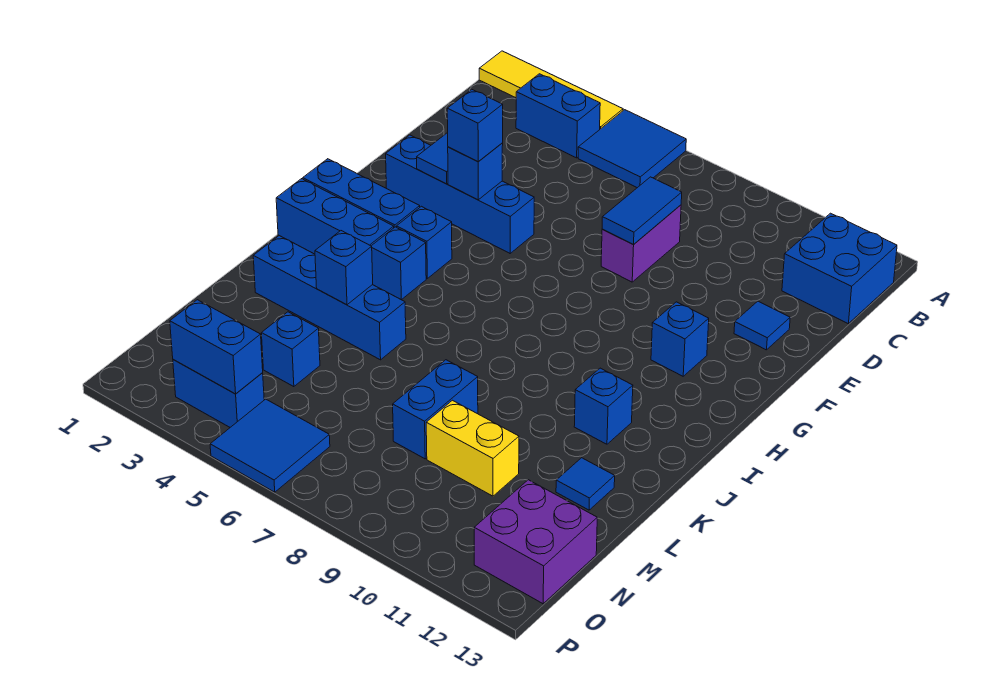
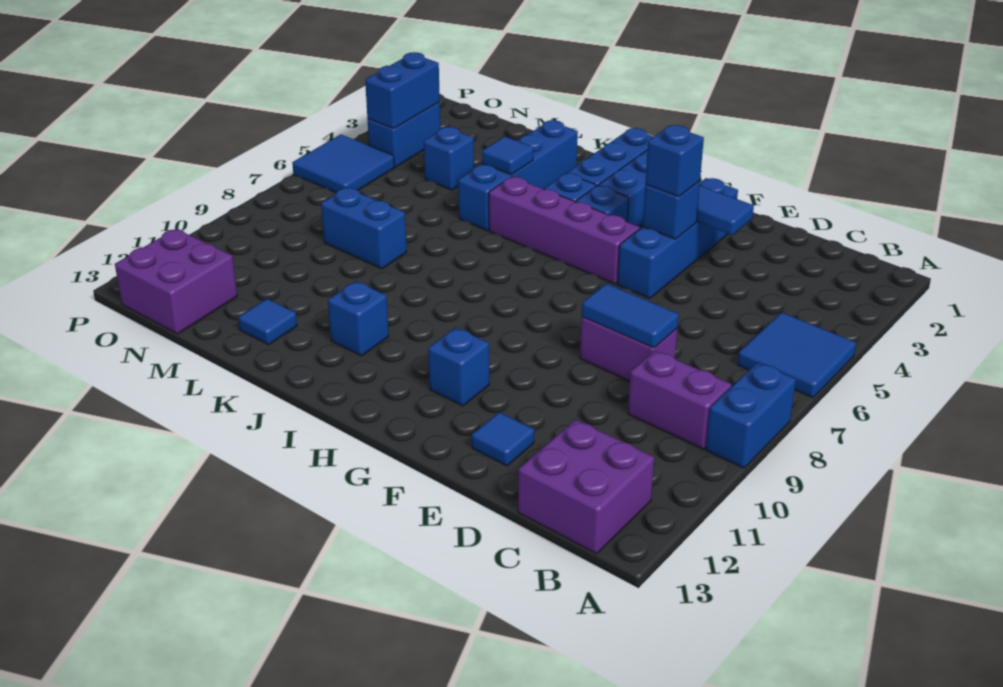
yellow tile A1:A4 level 1 -> none
blue brick B3:B4 level 1 -> blue brick A8:A9 level 1
none -> purple brick B9:C9 level 1
blue brick B12:C13 level 1 -> purple brick B12:C13 level 1
none -> purple brick G5:J5 level 1
blue brick K4 level 2 -> blue tile K4 level 2
yellow brick M9:M10 level 1 -> none

